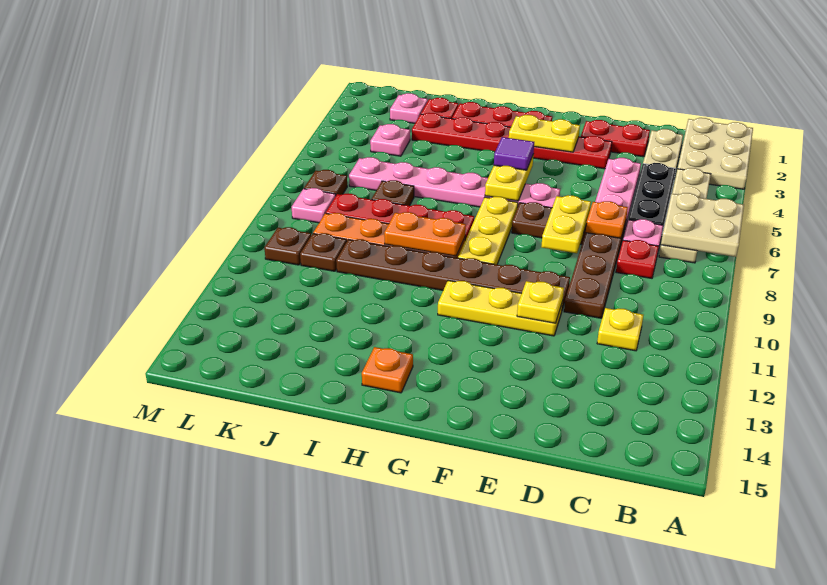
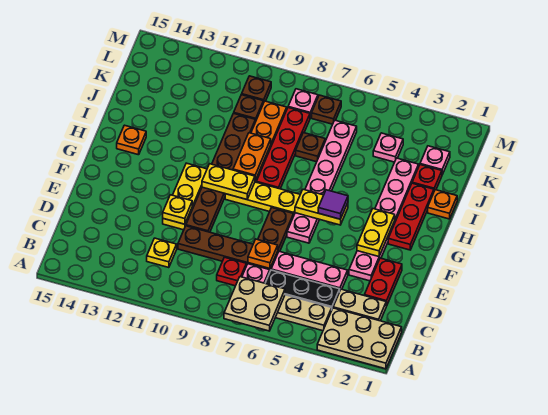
red plate E3:J3 level 1 -> pink plate E3:J3 level 1
yellow plate E7:E8 level 2 -> yellow plate G9:G10 level 2
none -> orange plate I1 level 1

